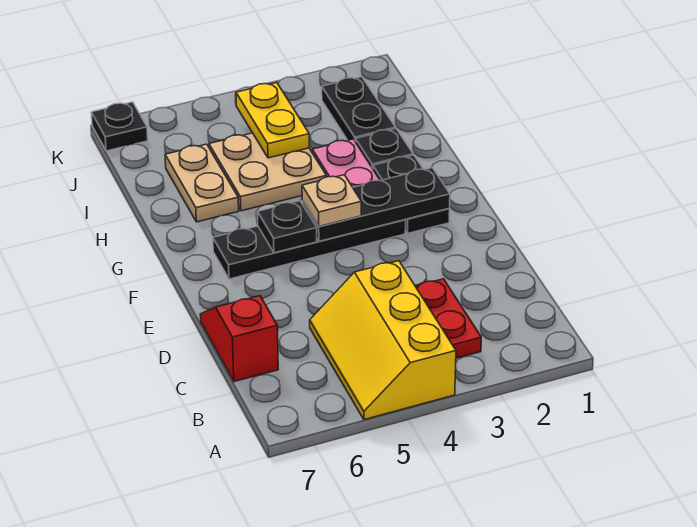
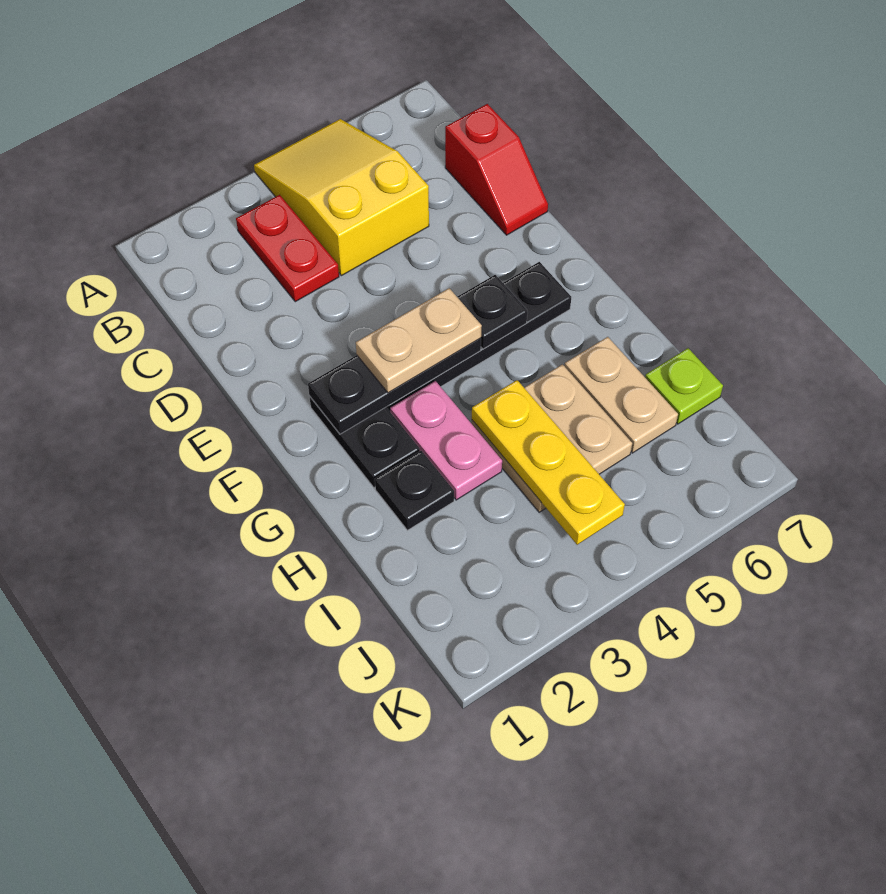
yellow slope A4:C5 level 1 top 4 -> yellow slope A4:C5 level 1 top C
tan plate F4 level 3 -> tan plate F3:F4 level 3
black plate I2:J2 level 1 -> none
yellow plate I4:J4 level 2 -> yellow plate H4:J4 level 2
none -> lime plate I7 level 1
black plate K7 level 1 -> none

